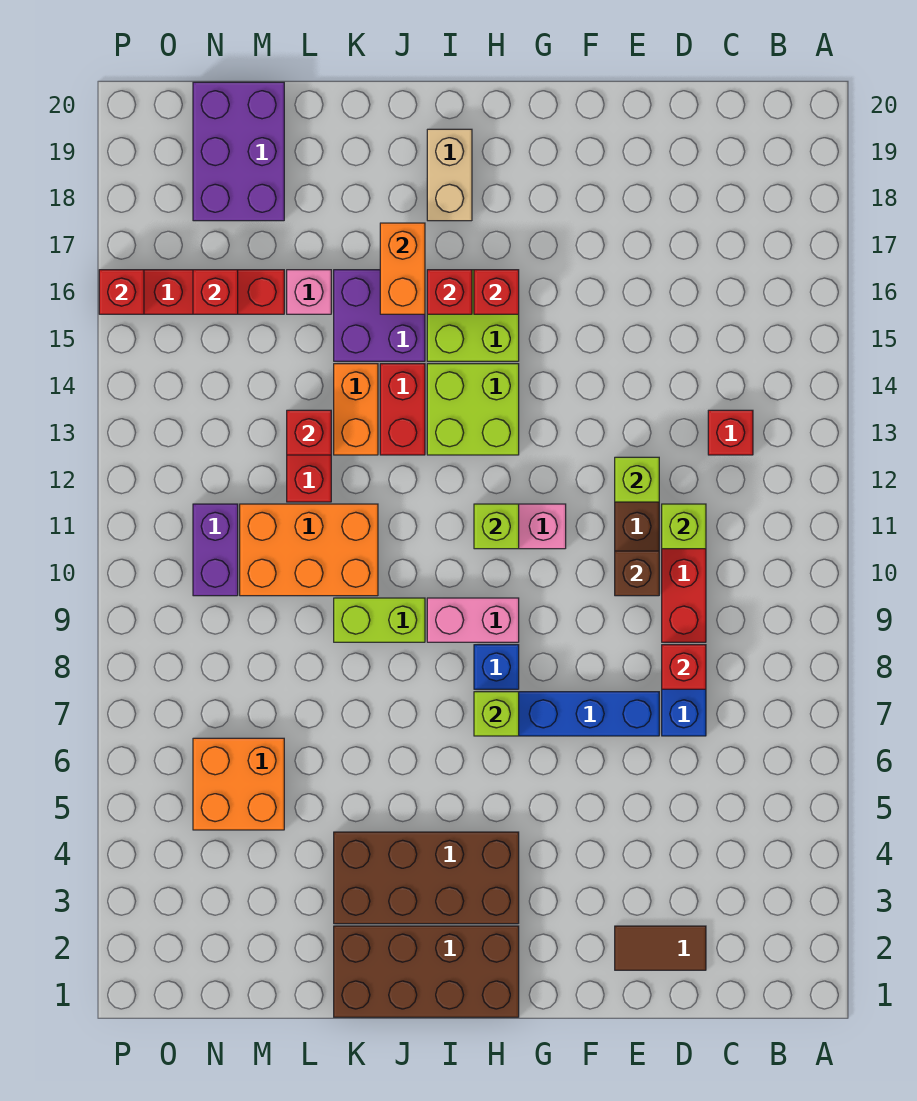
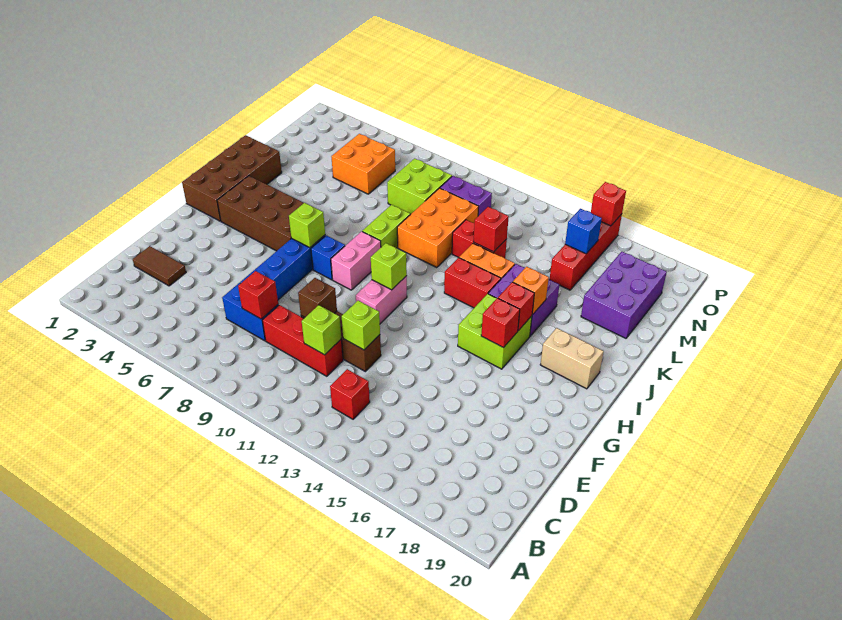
brown tile D2:E2 level 1 -> brown tile D2:D3 level 1
brown brick H3:K4 level 1 -> brown brick H3:I6 level 1
lime brick H13:I14 level 1 -> lime brick M8:N9 level 1
orange brick J16:J17 level 2 -> orange brick J16 level 2
pink brick L16 level 1 -> none
purple brick M18:N20 level 1 -> purple brick L18:N19 level 1
red brick N16 level 2 -> blue brick N16 level 2

